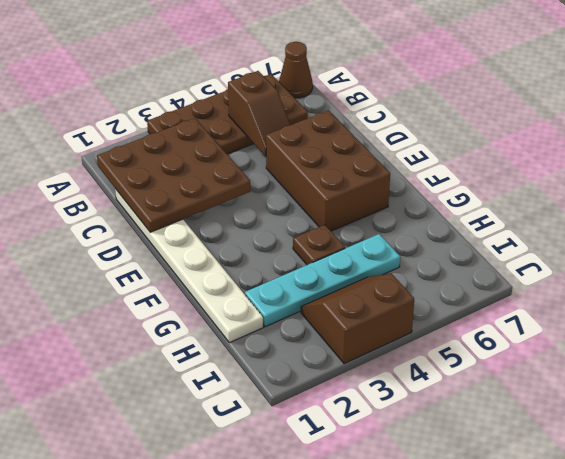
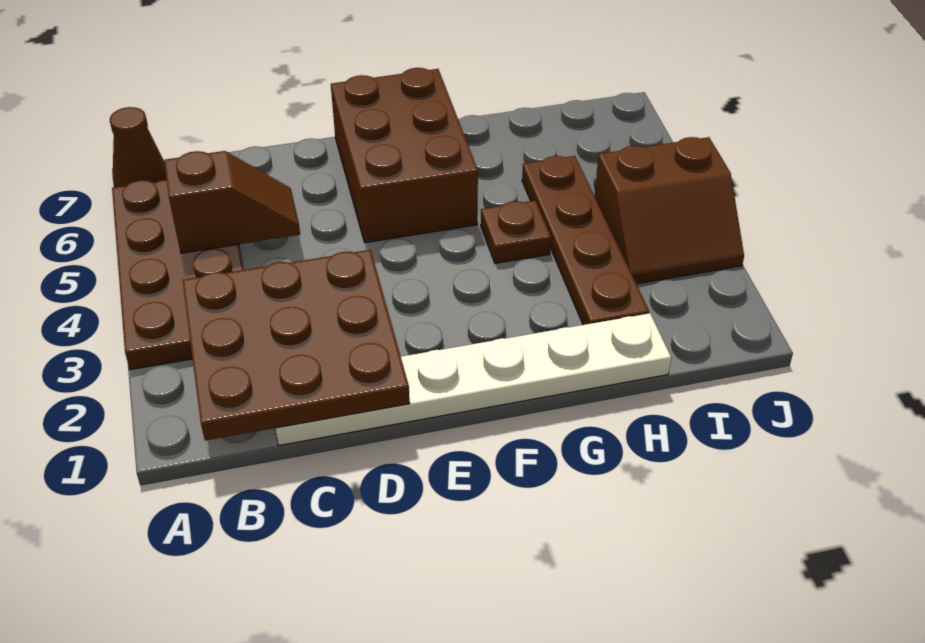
brown brick D5:F6 level 1 -> brown brick E5:F7 level 1
cyan plate H2:H5 level 1 -> brown plate H2:H5 level 1
brown slope I3:J4 level 1 top J -> brown slope I3:J4 level 1 top 4

